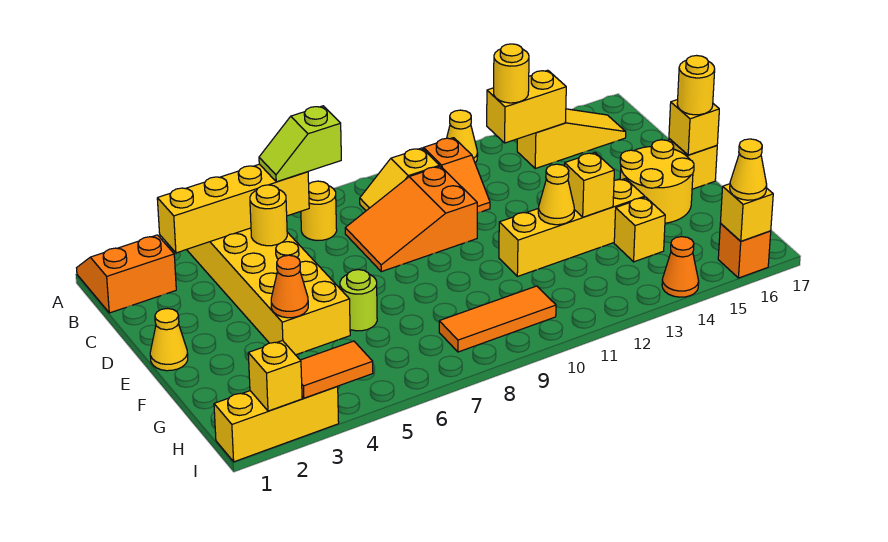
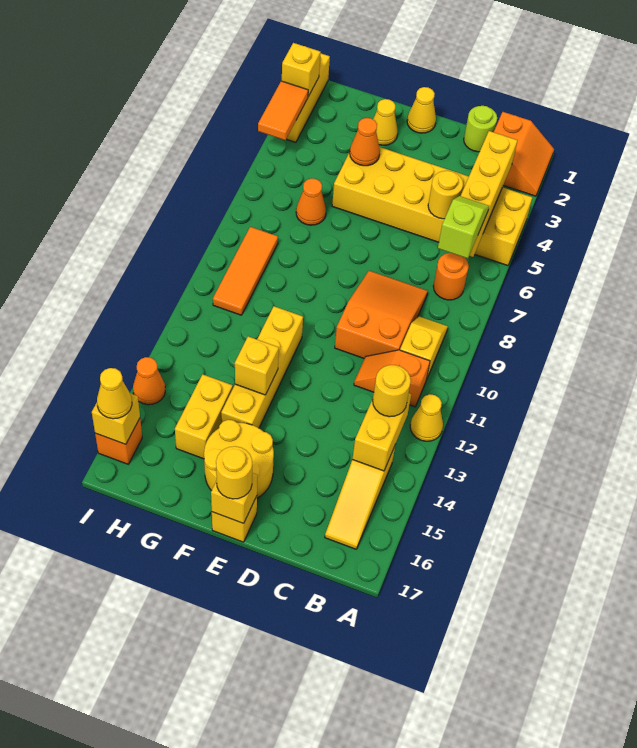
yellow round brick B7 level 1 -> orange round brick B7 level 1
lime round brick F6 level 1 -> lime round brick C1 level 1
yellow cone F12 level 2 -> yellow cone F2 level 1
none -> orange cone G6 level 1
yellow brick G14 level 1 -> yellow brick G14:G15 level 1

